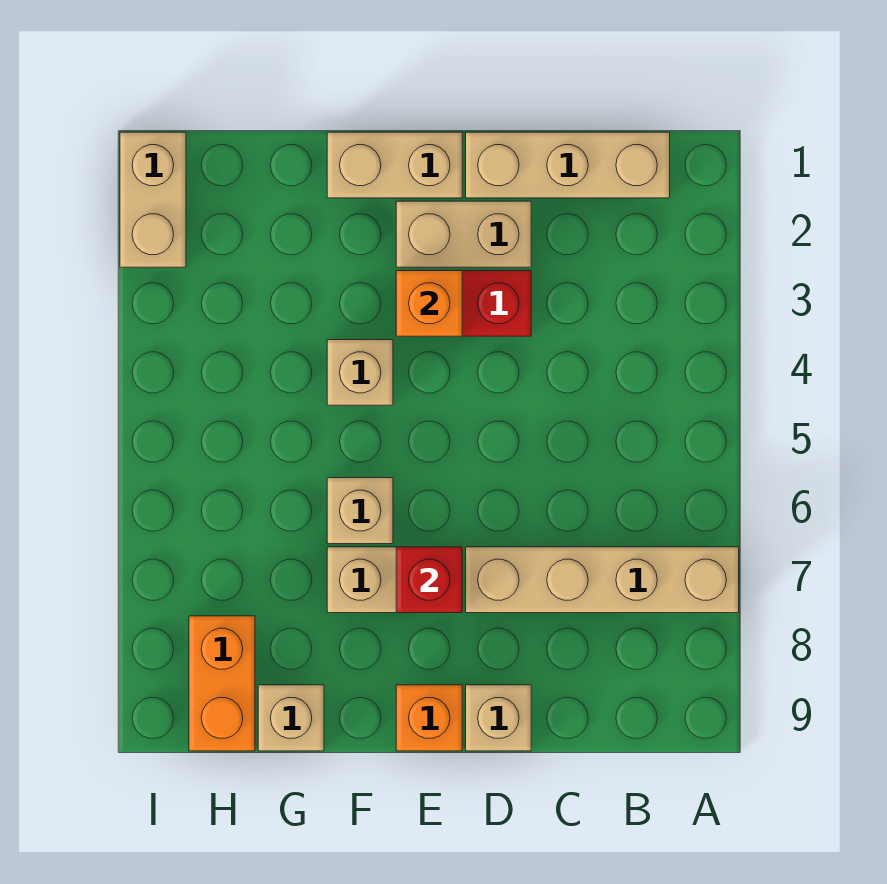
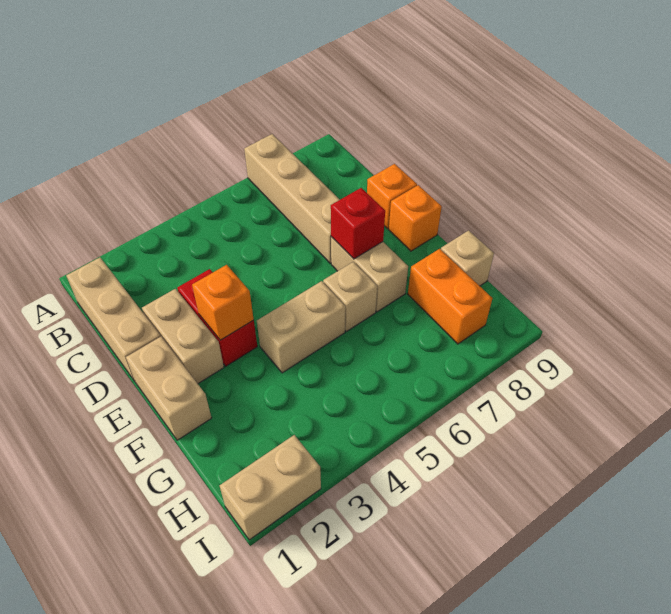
tan brick D9 level 1 -> orange brick D9 level 1
tan brick F4 level 1 -> tan brick F4:F5 level 1
orange brick H8:H9 level 1 -> orange brick G8:H8 level 1

